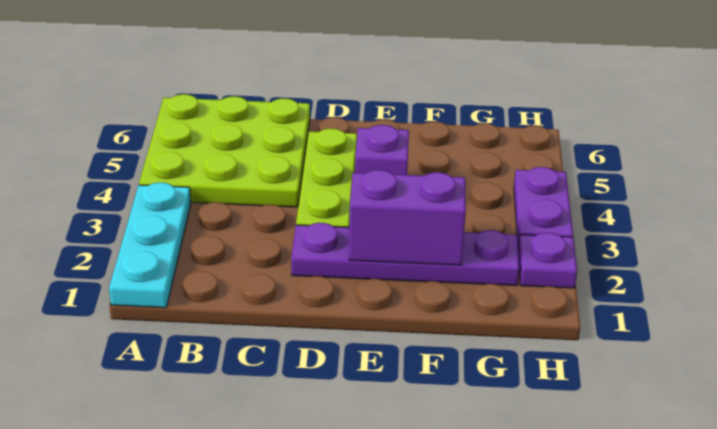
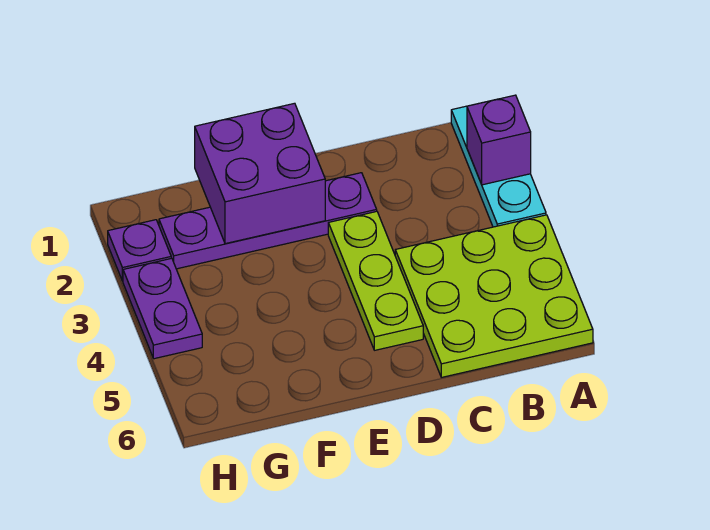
purple brick E2:F2 level 2 -> purple brick E1:F2 level 2
purple brick E4 level 1 -> purple brick A2 level 2

